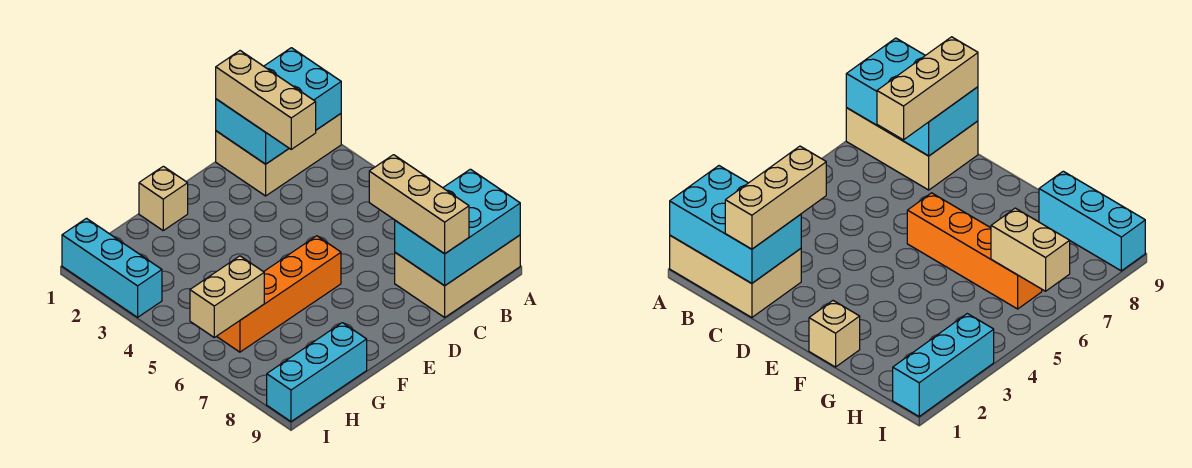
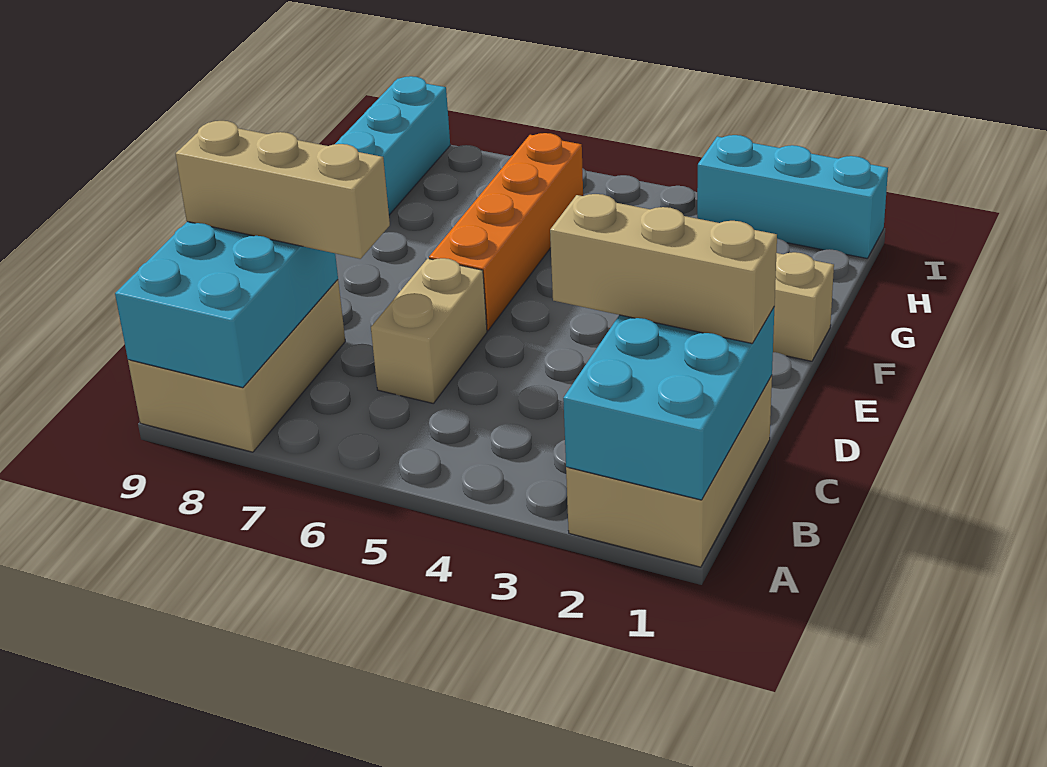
tan brick H6:I6 level 2 -> tan brick C6:D6 level 1

